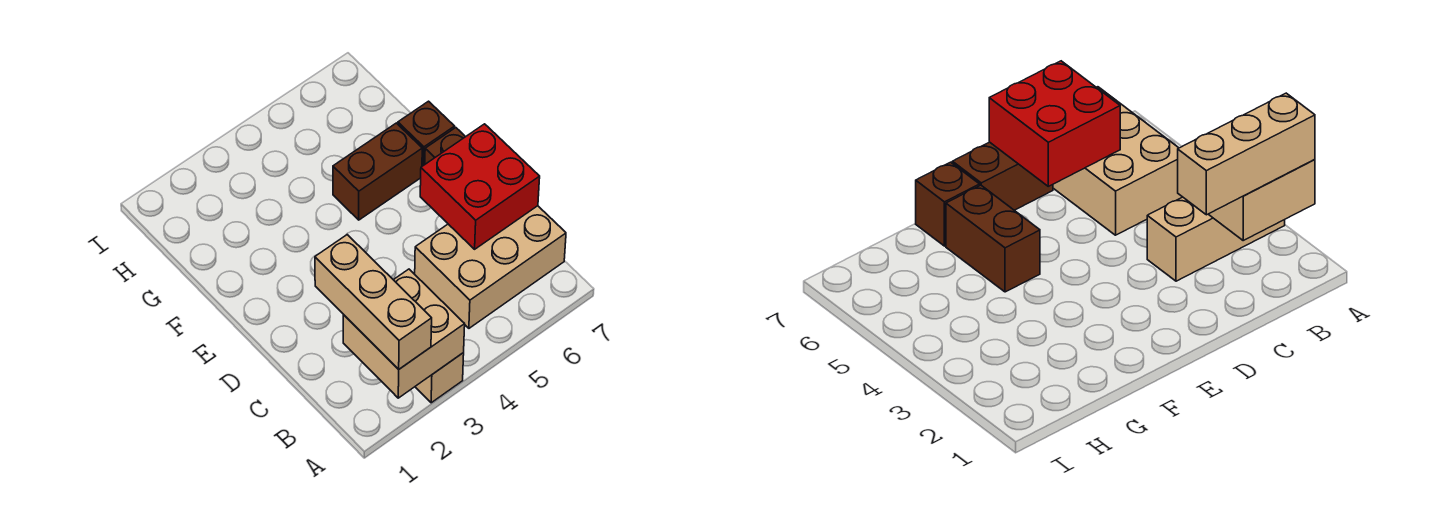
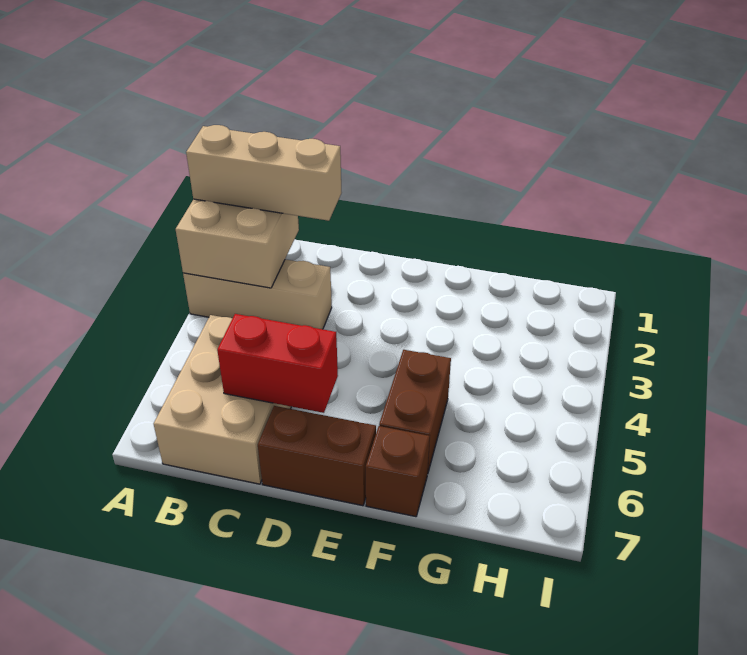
red brick C6:D7 level 2 -> red brick C6:D6 level 2

